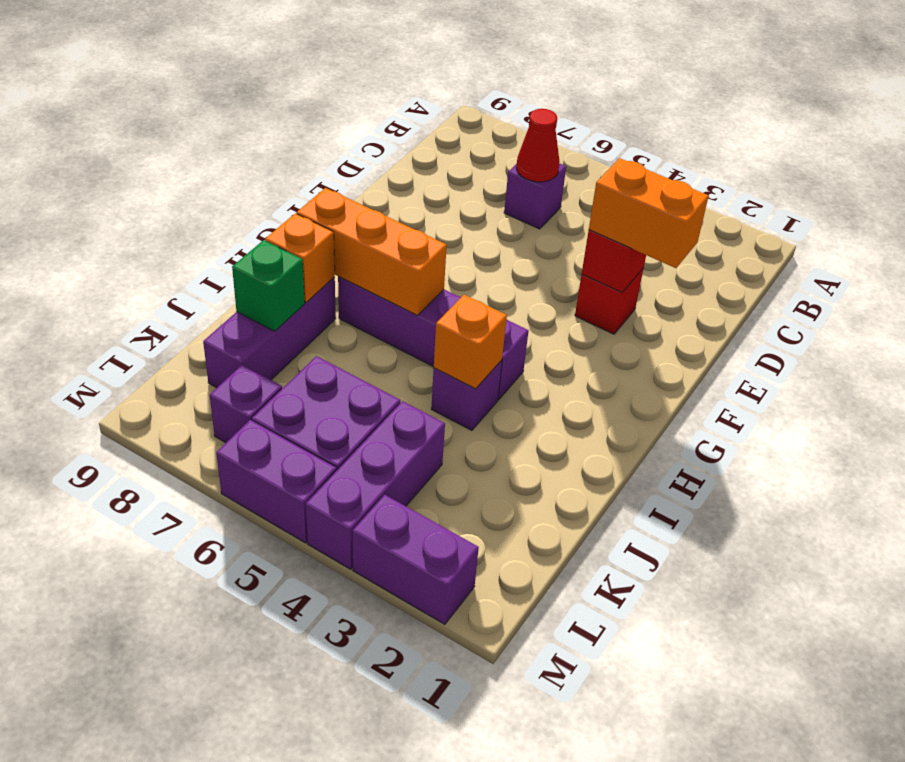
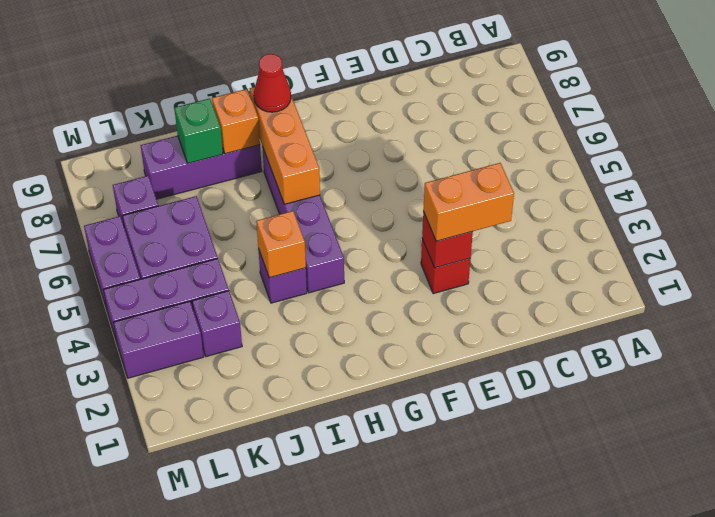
purple brick C6 level 1 -> purple brick K3 level 1
red cone C6 level 2 -> red cone H8 level 3
orange brick E2:E3 level 3 -> orange brick D3:E3 level 3
purple brick M2:M3 level 1 -> purple brick L3:M3 level 1

